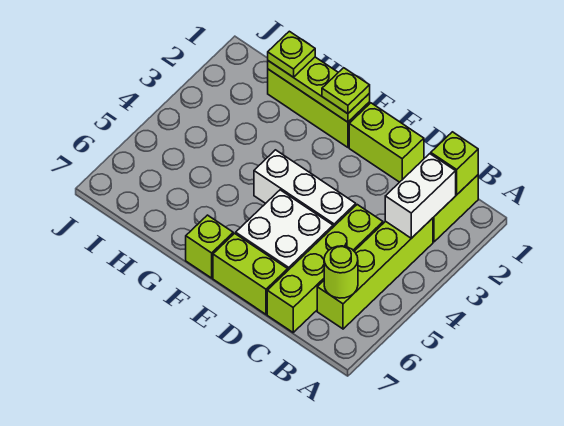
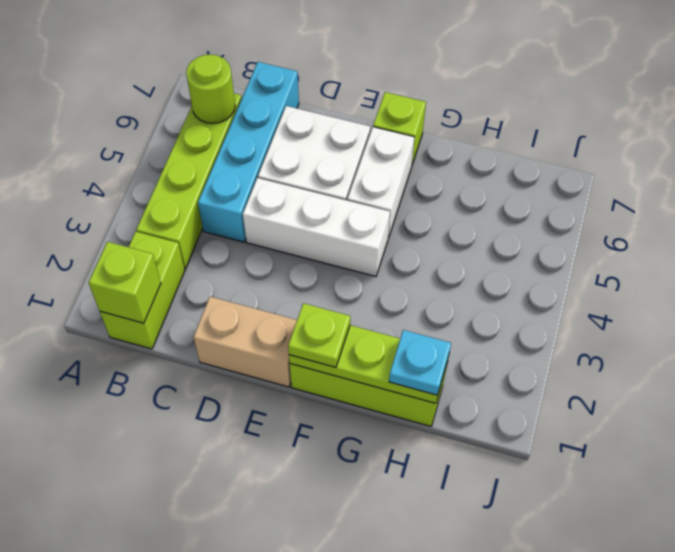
white brick B2:B3 level 2 -> white brick F5:F6 level 1
lime brick C4:C7 level 1 -> cyan brick C4:C7 level 1
lime brick D1:E1 level 1 -> tan brick D1:E1 level 1
lime brick D7:E7 level 1 -> none
lime plate H1 level 3 -> cyan plate H1 level 3

